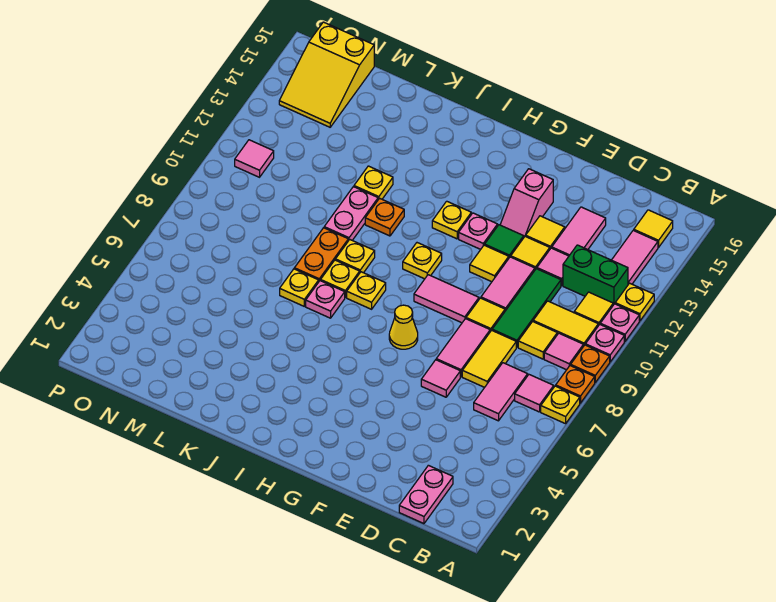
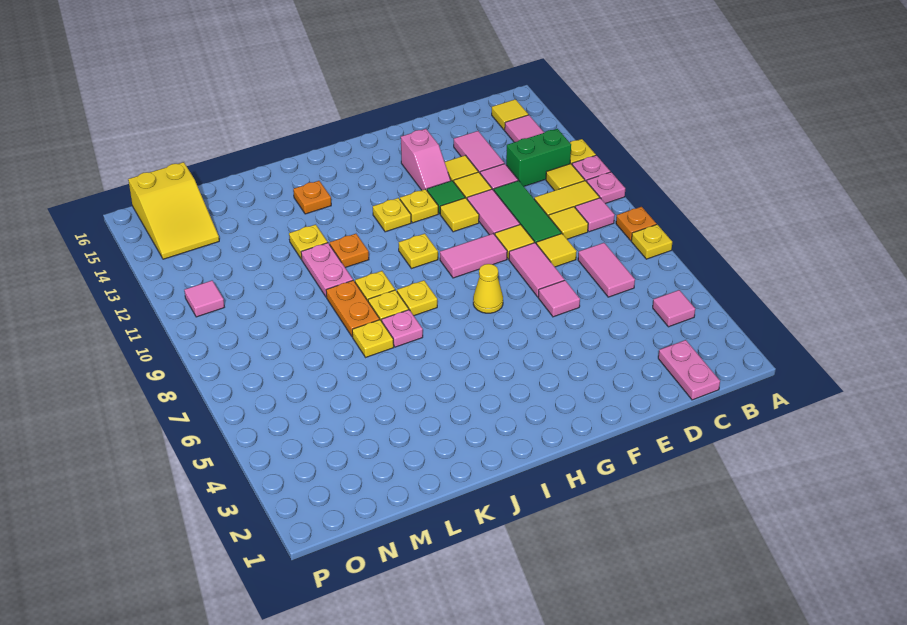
orange plate A9 level 1 -> orange plate J14 level 1
pink tile B7 level 1 -> pink tile B4 level 1
yellow tile D7:D8 level 1 -> yellow tile D8 level 1
pink plate G12 level 1 -> yellow plate G12 level 1

